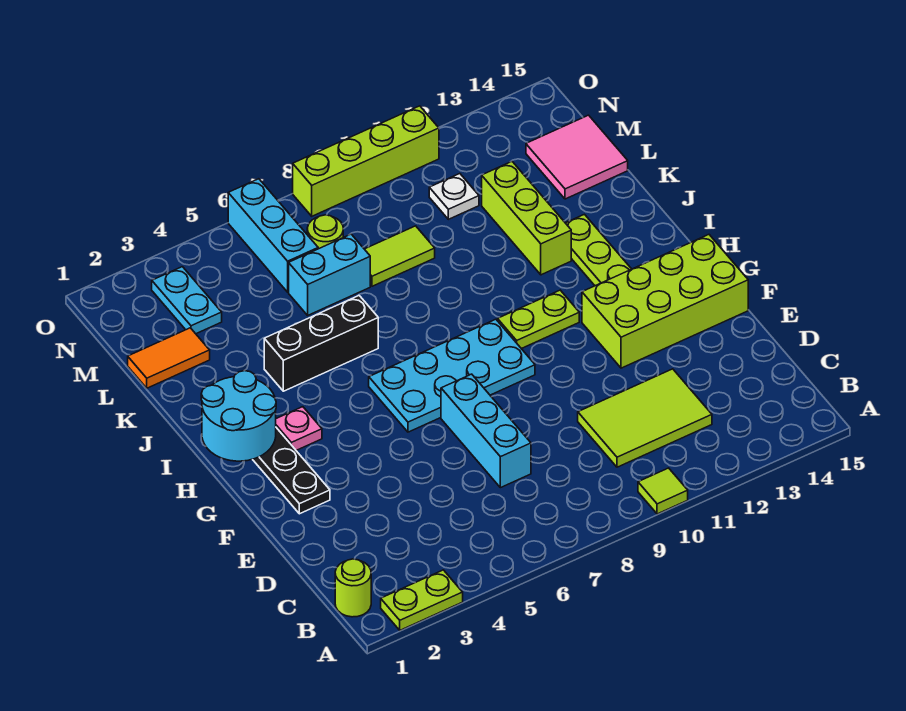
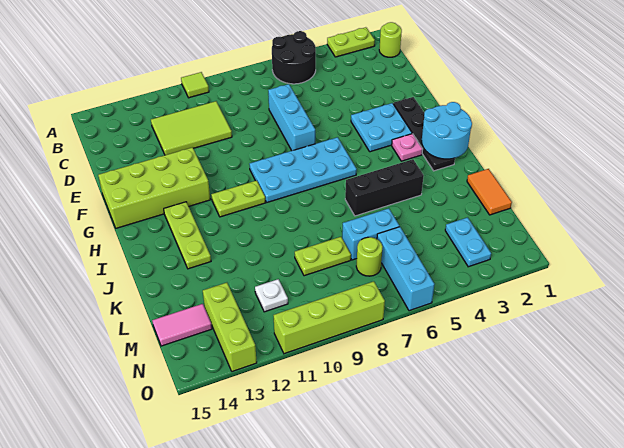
none -> black round brick A5:B6 level 1
none -> cyan plate F3:G4 level 1
lime brick J12:L12 level 1 -> lime brick M13:O13 level 1
orange tile L1:L2 level 1 -> orange tile K1:L1 level 1
lime tile L8:L9 level 1 -> lime plate L8:L9 level 1
pink tile L14:M15 level 1 -> pink tile M14:M15 level 1

